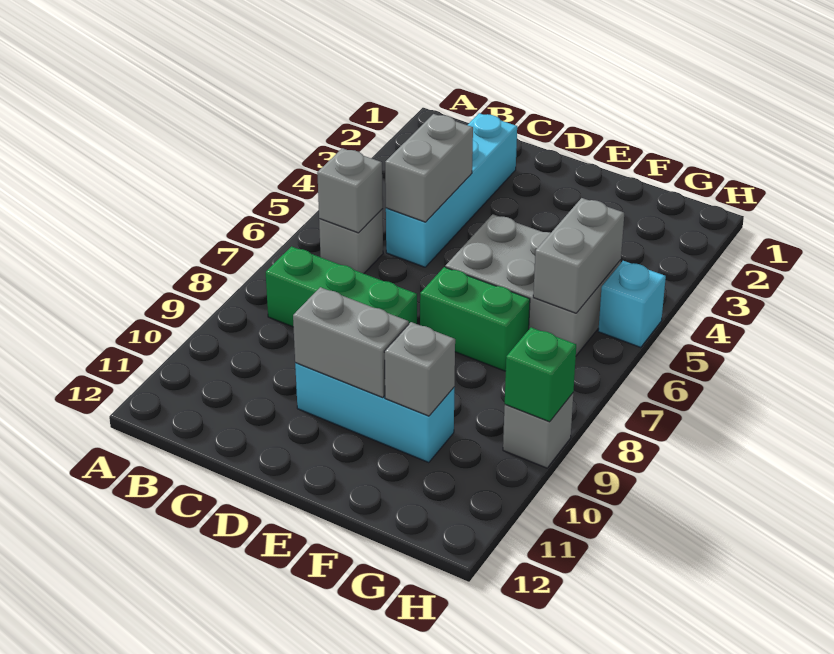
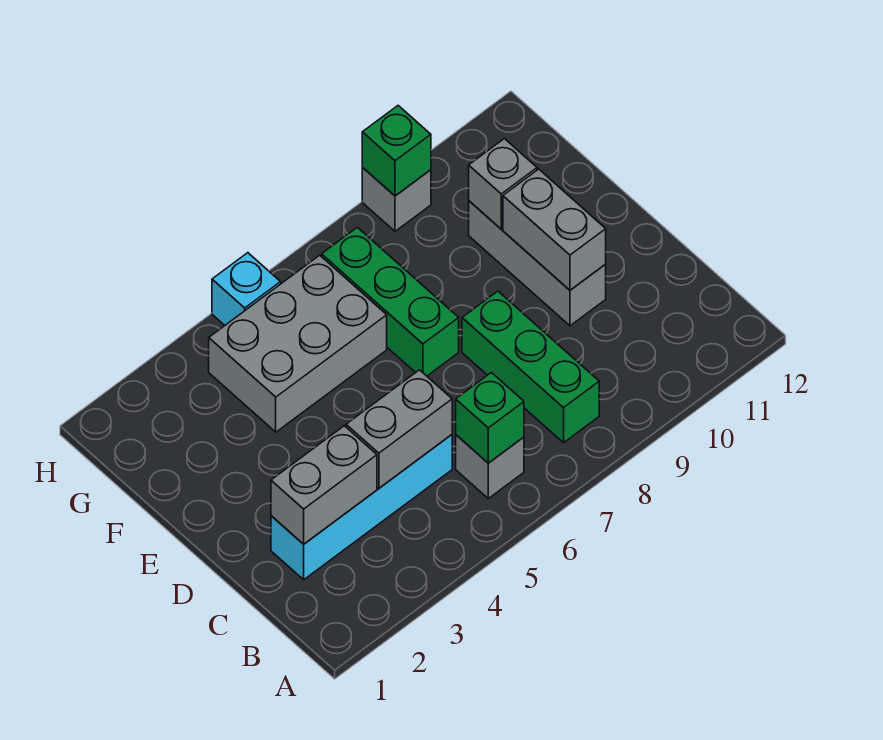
grey brick B6 level 2 -> green brick B6 level 2
cyan brick D10:F10 level 1 -> grey brick D10:F10 level 1
grey brick E5:G6 level 1 -> grey brick F4:G6 level 1
green brick E7:F7 level 1 -> green brick E7:G7 level 1
grey brick G5:G6 level 2 -> grey brick C2:C3 level 2

